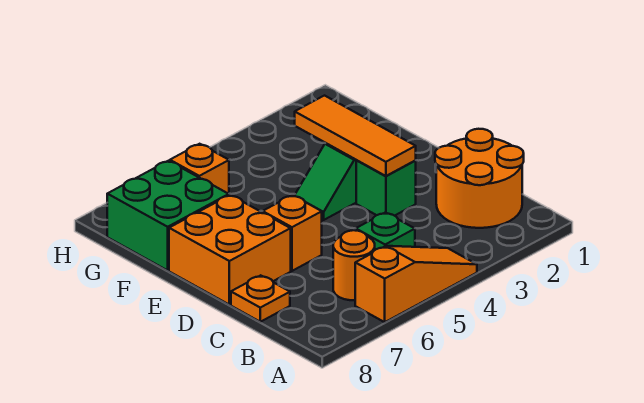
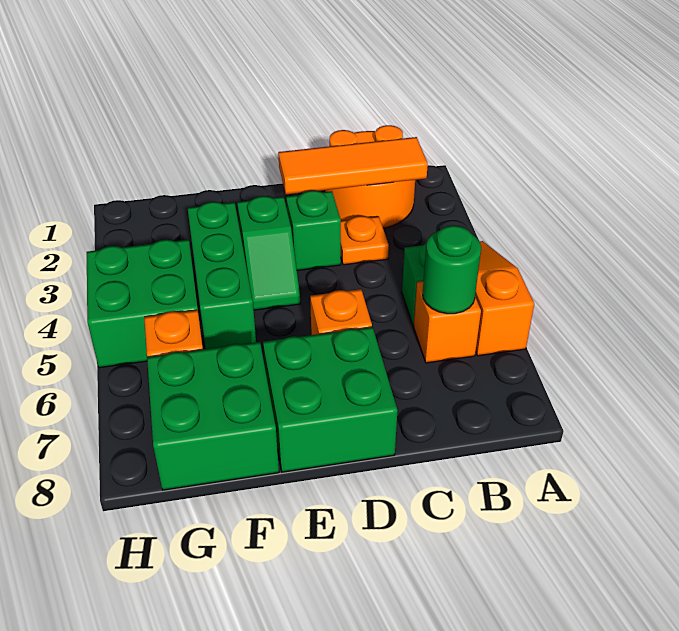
orange round brick B6 level 1 -> orange brick B6 level 1
none -> green round brick B6 level 2
orange plate C8 level 1 -> orange plate C3 level 1
orange tile D3:F3 level 2 -> orange tile B2:D2 level 2
orange brick D7:E8 level 1 -> green brick D7:E8 level 1
none -> green brick F3:F5 level 1
none -> green brick G4:H5 level 1

